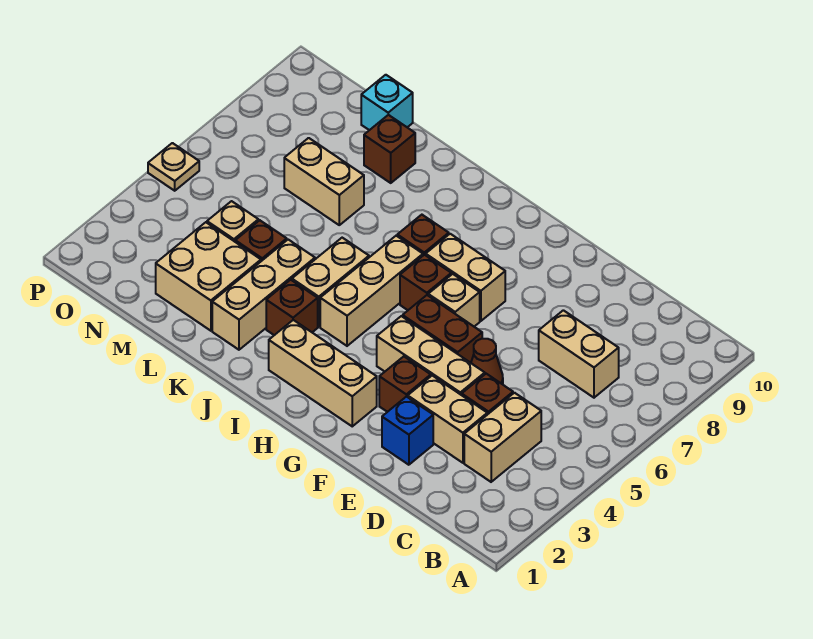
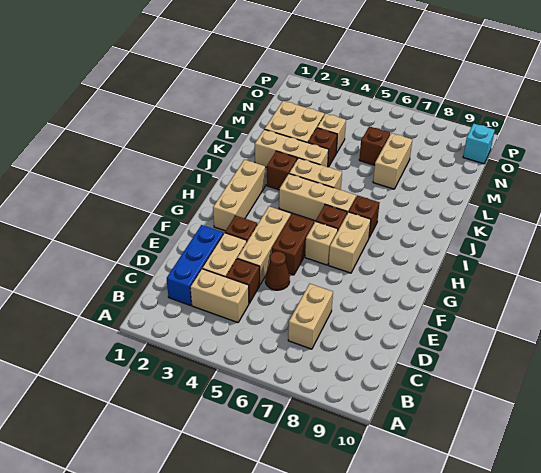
blue brick E2 level 1 -> blue brick C2:E2 level 1
brown brick L9 level 1 -> brown brick M6 level 1
cyan brick M10 level 1 -> cyan brick O10 level 1
tan plate P5 level 1 -> none

